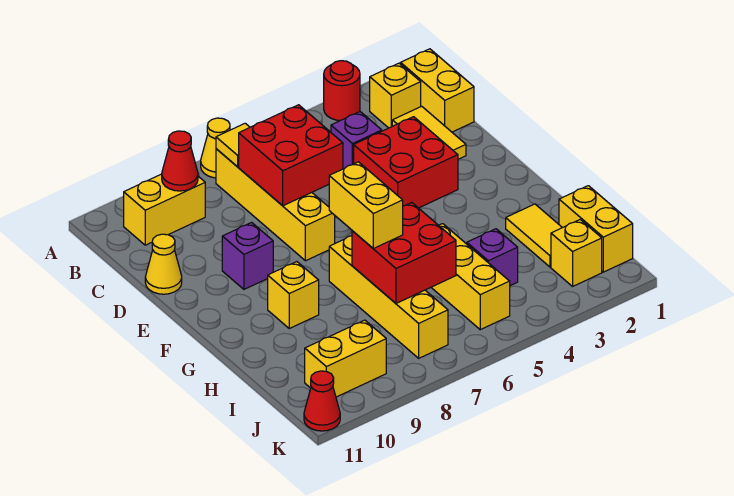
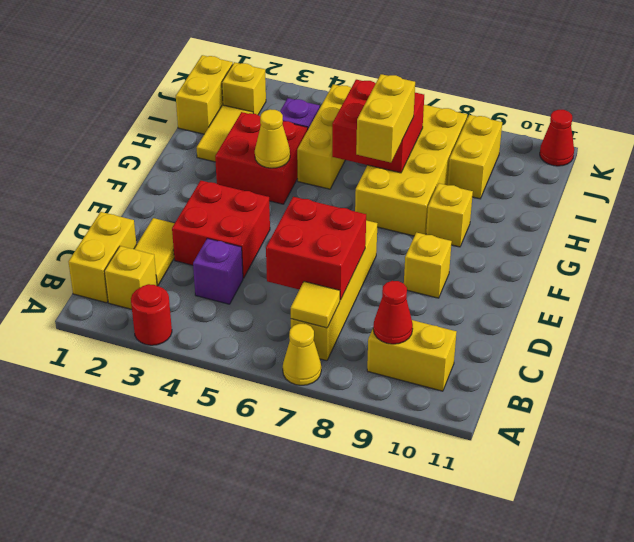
yellow cone D11 level 1 -> yellow cone G4 level 2
purple brick E9 level 1 -> yellow brick E9 level 1
none -> red brick G3:H4 level 1
yellow brick G7:J7 level 1 -> yellow brick G7:J8 level 1
yellow brick J9:J10 level 1 -> yellow brick I9:J9 level 1

